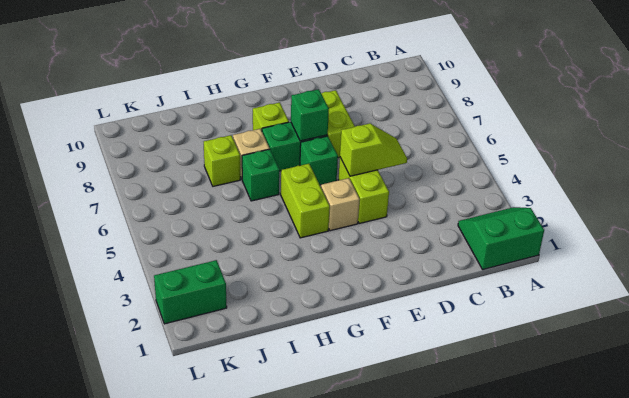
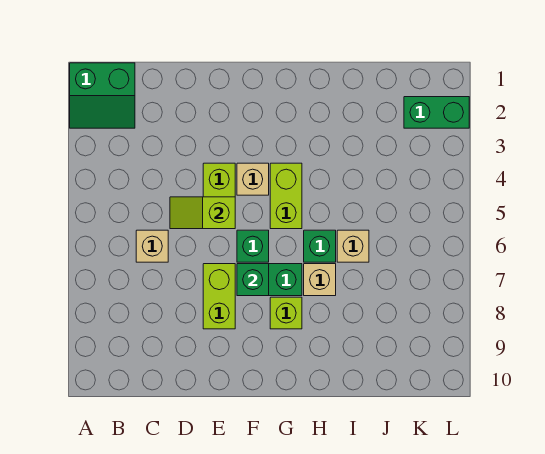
none -> tan brick C6 level 1
none -> tan brick I6 level 1
lime brick I7 level 1 -> none

